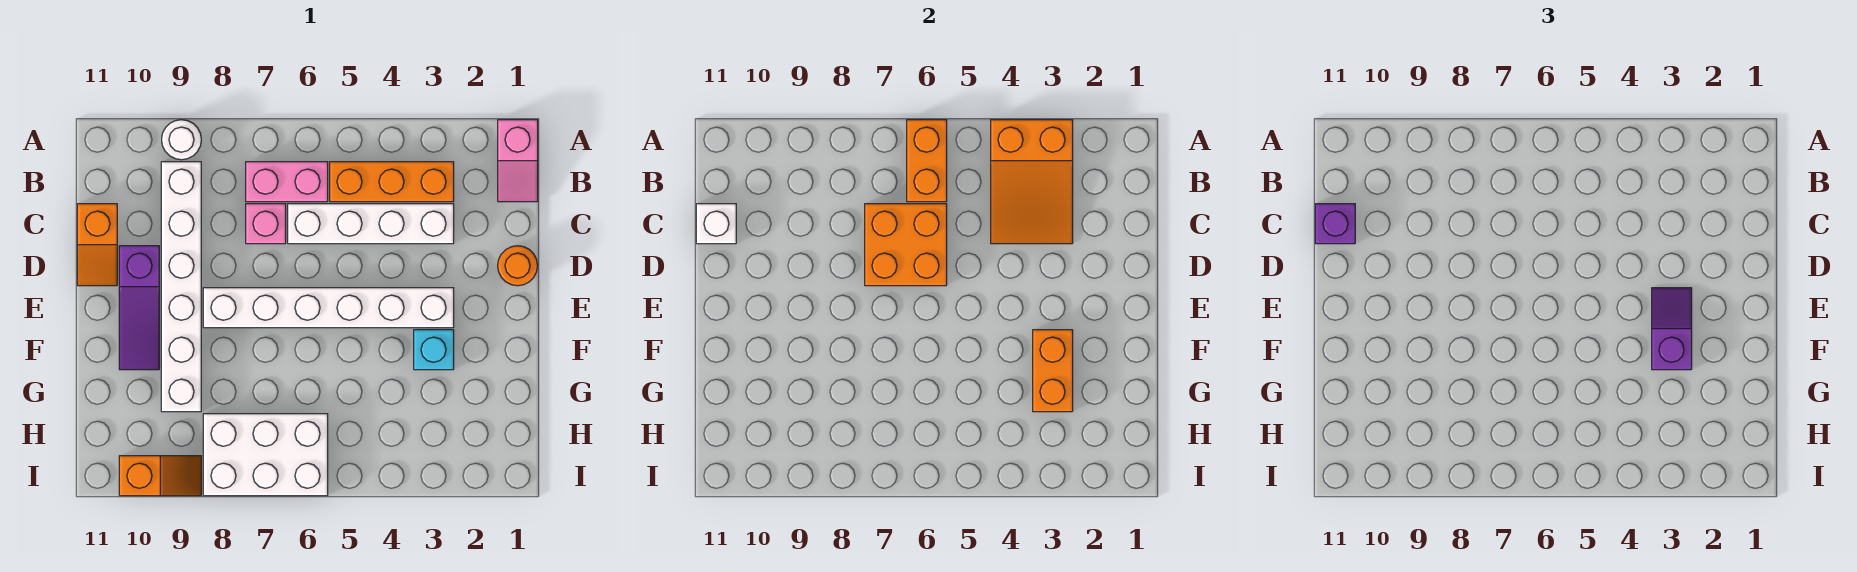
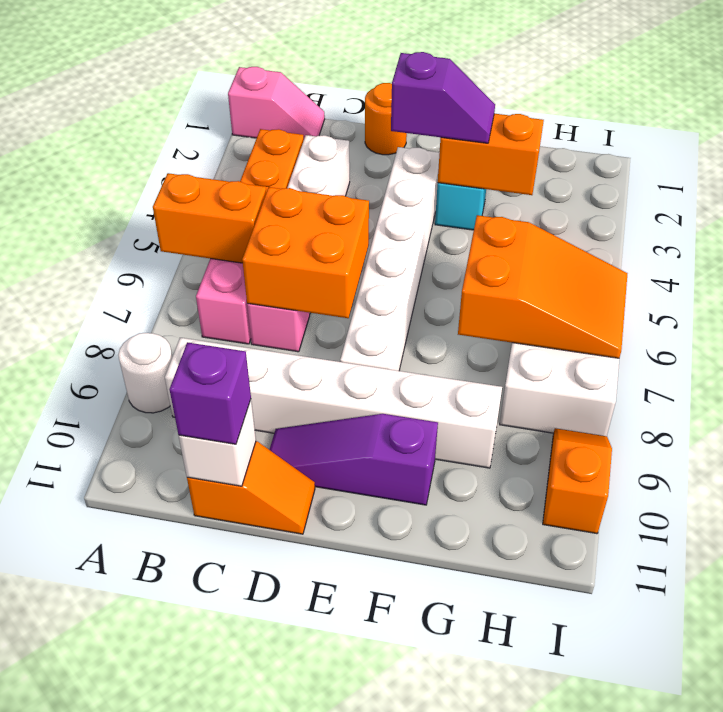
orange slope A3:C4 level 2 top A -> orange slope G6:I7 level 2 top G
purple slope D10:F10 level 1 top D -> purple slope D10:F10 level 1 top F
purple slope E3:F3 level 3 top F -> purple slope E3:F3 level 3 top E

